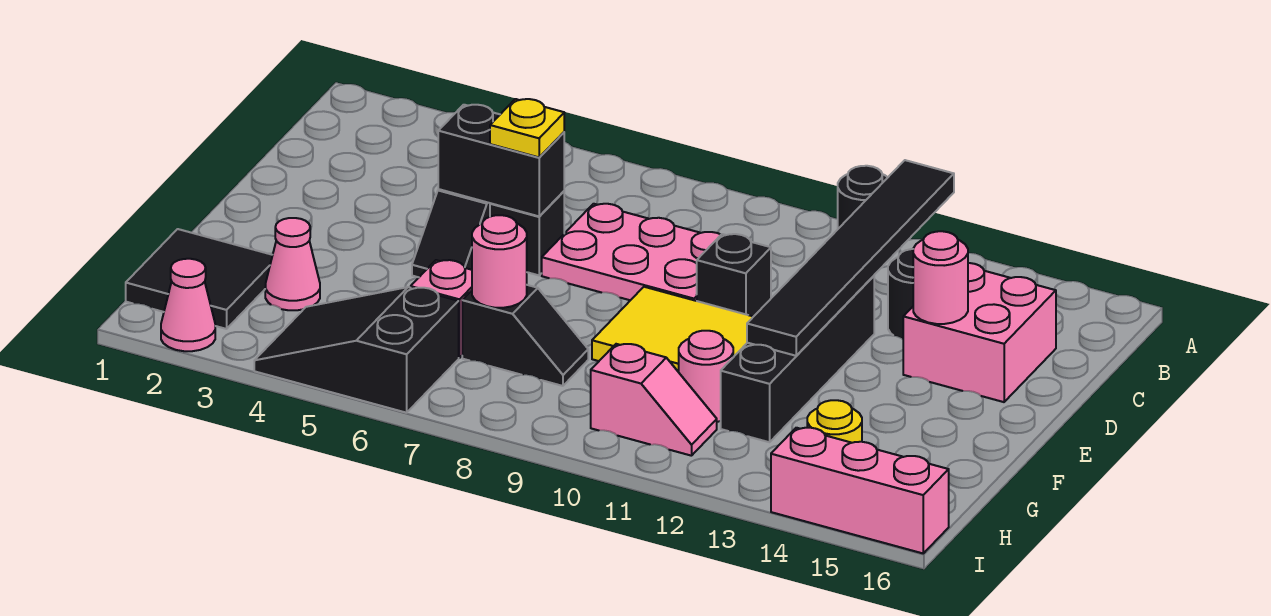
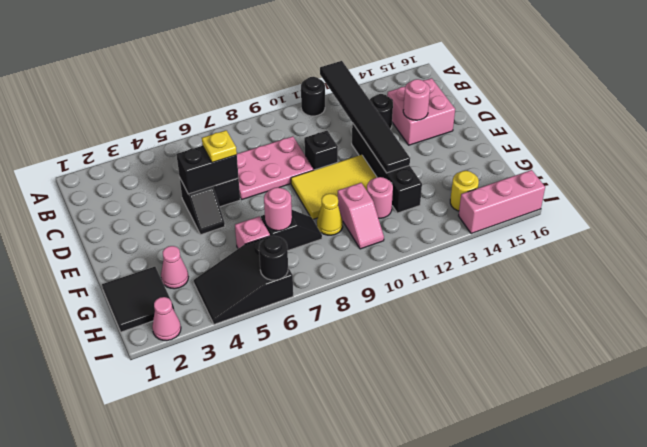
none -> yellow cone G9 level 1
pink slope H10:H11 level 1 top 10 -> pink slope G10:H10 level 1 top G
none -> black round brick I6 level 2

